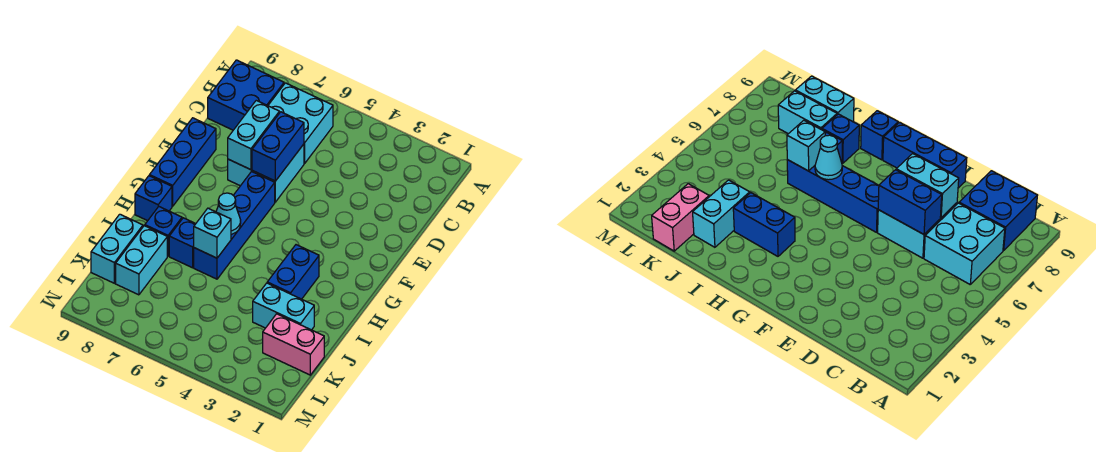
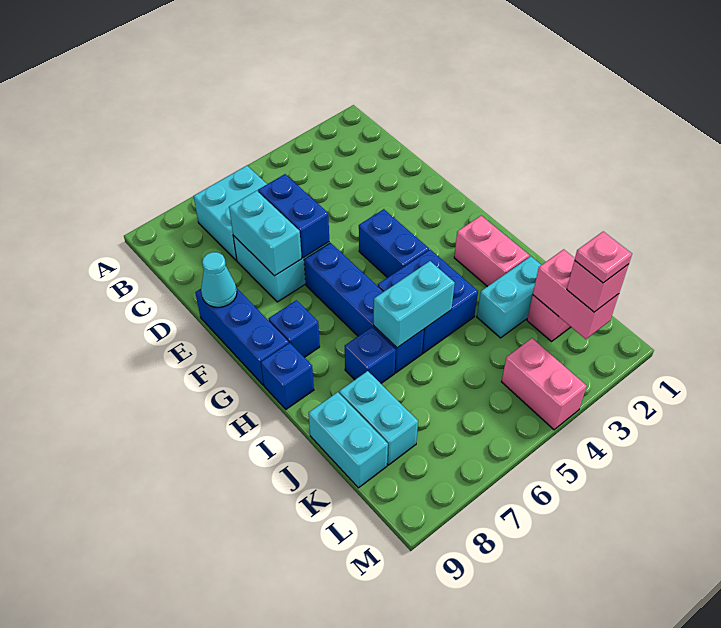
blue brick B8:C9 level 1 -> blue brick H4:I5 level 1
none -> pink brick H2:I2 level 1
blue brick H3:I3 level 1 -> blue brick F4:G4 level 1
cyan cone H6 level 2 -> cyan cone E9 level 2
cyan brick I6 level 2 -> cyan brick I5:I6 level 2
blue brick I8 level 1 -> blue brick G8 level 1
none -> pink brick K2:L2 level 2
none -> pink brick L2 level 3
none -> pink plate L2 level 4
none -> pink brick L4:M4 level 1

